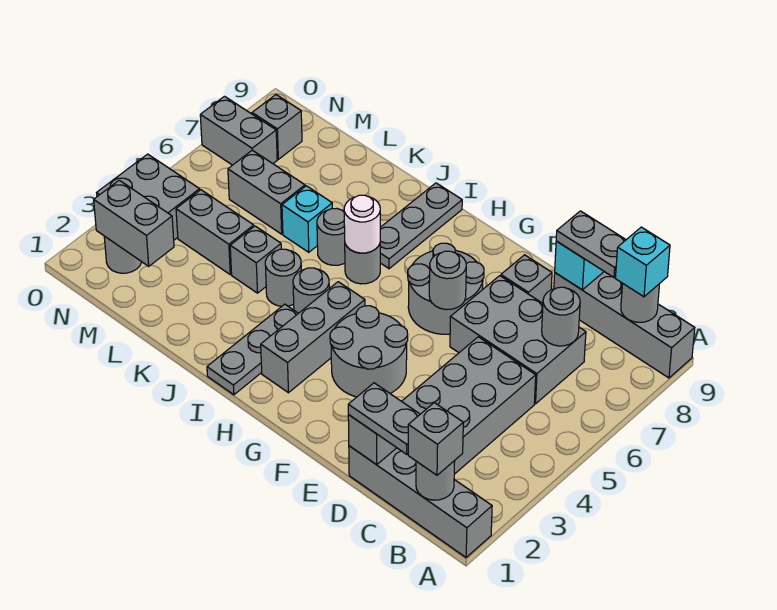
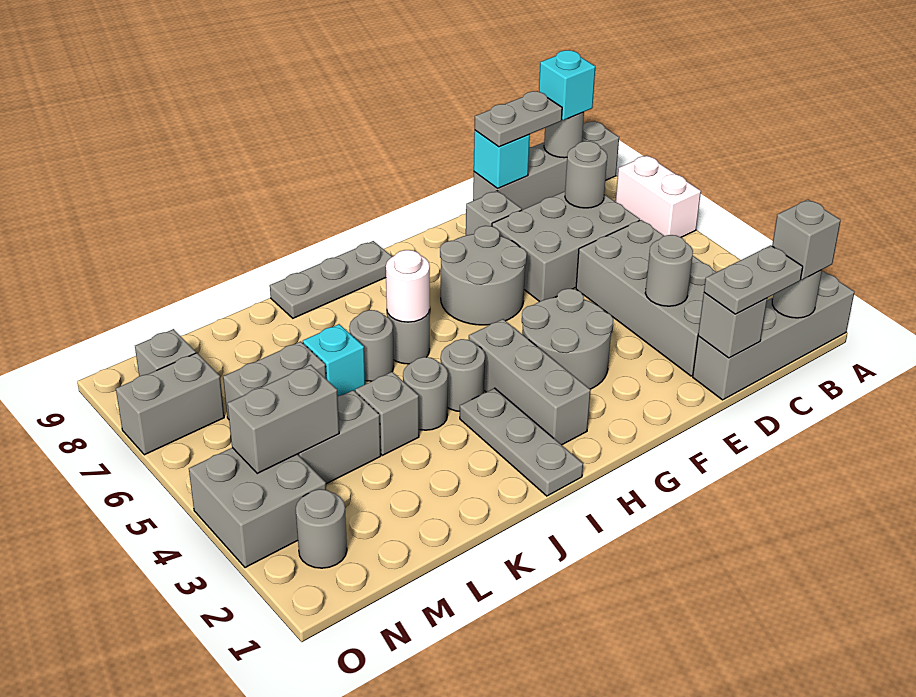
none -> white brick A6:A7 level 1
grey round brick F6 level 2 -> grey round brick D3 level 2
grey plate I7:I9 level 1 -> grey plate H9:J9 level 1
grey brick M2:N2 level 2 -> grey brick M4:N4 level 2

